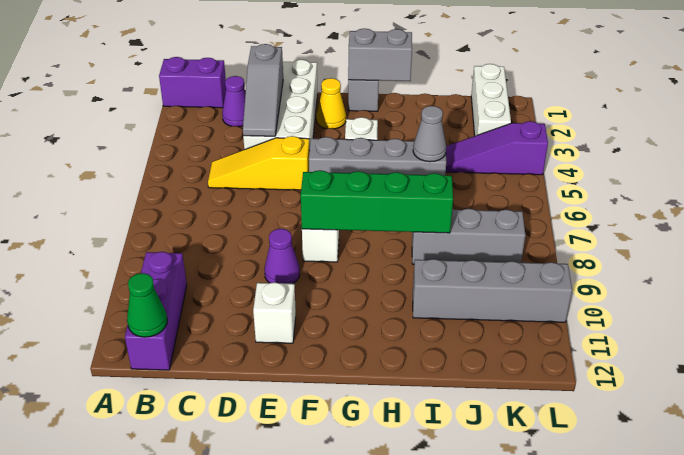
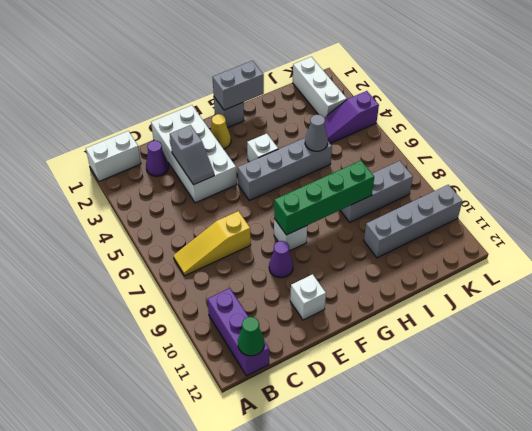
purple brick A1:B1 level 1 -> white brick A1:B1 level 1
yellow slope C5:E5 level 1 top E -> yellow slope B7:D7 level 1 top D
grey slope D2:D4 level 2 top 2 -> grey slope D3:D4 level 2 top 3

